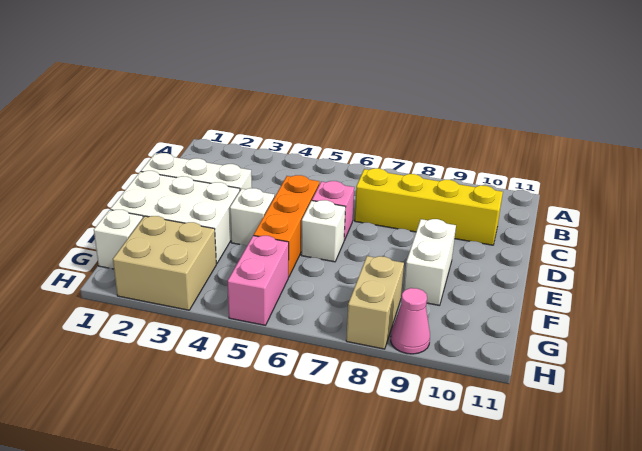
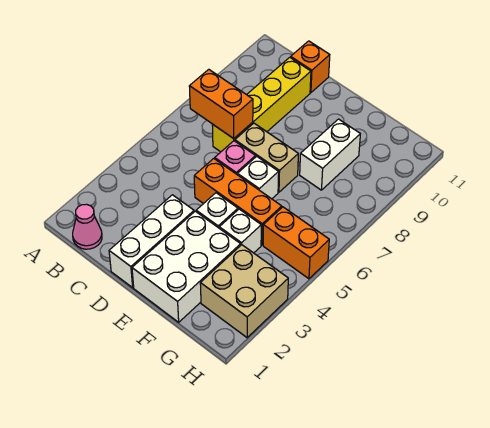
none -> orange brick B7:C7 level 2
none -> orange brick C11 level 1
white brick E9:F9 level 1 -> white brick F8:F9 level 1
white brick G1 level 1 -> white brick F4 level 1
pink brick G5:H5 level 1 -> orange brick G5:H5 level 1
tan brick G8:H8 level 1 -> tan brick D7:E7 level 1
pink cone H9 level 1 -> pink cone B1 level 1

